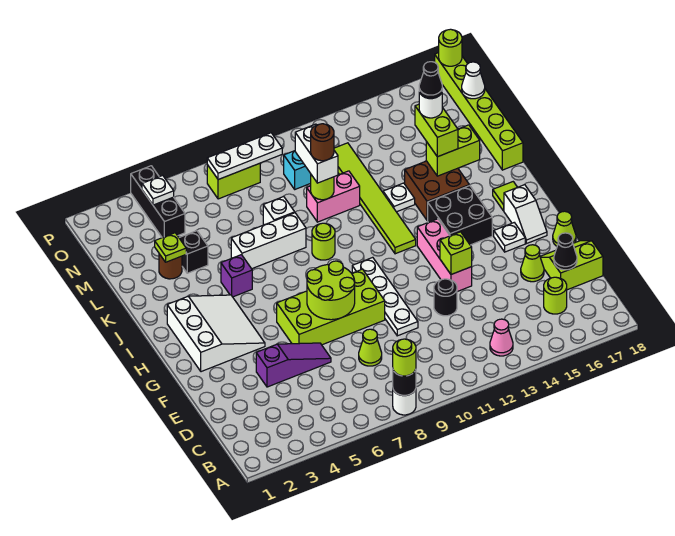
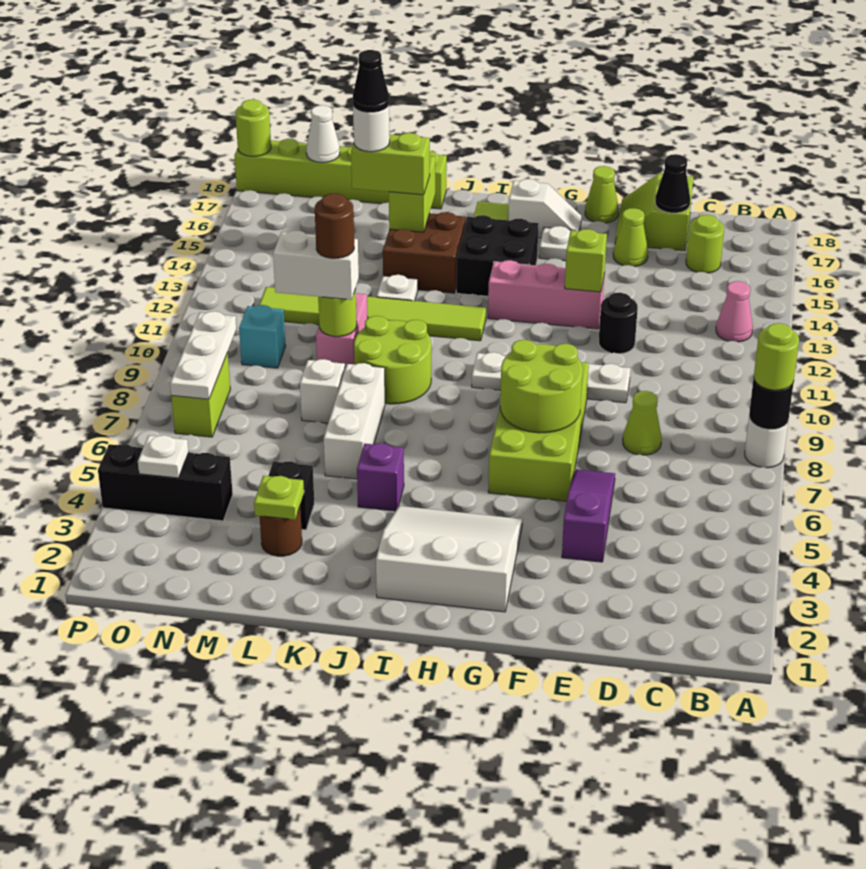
lime round brick J9 level 1 -> lime round brick J9:K10 level 1

